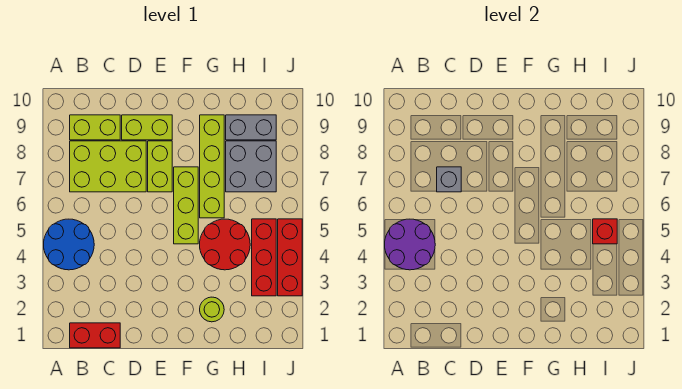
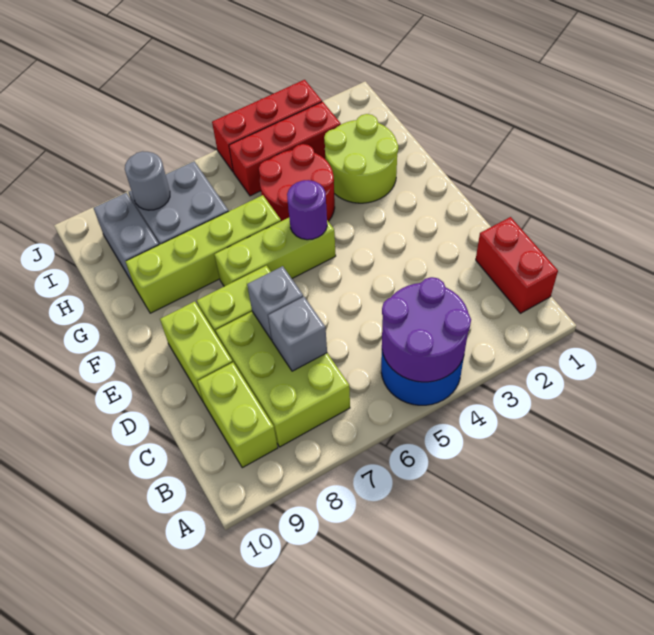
none -> grey brick D7 level 2
none -> purple round brick F5 level 2
lime round brick G2 level 1 -> lime round brick G2:H3 level 1
red brick I5 level 2 -> none
none -> grey round brick I8 level 2

